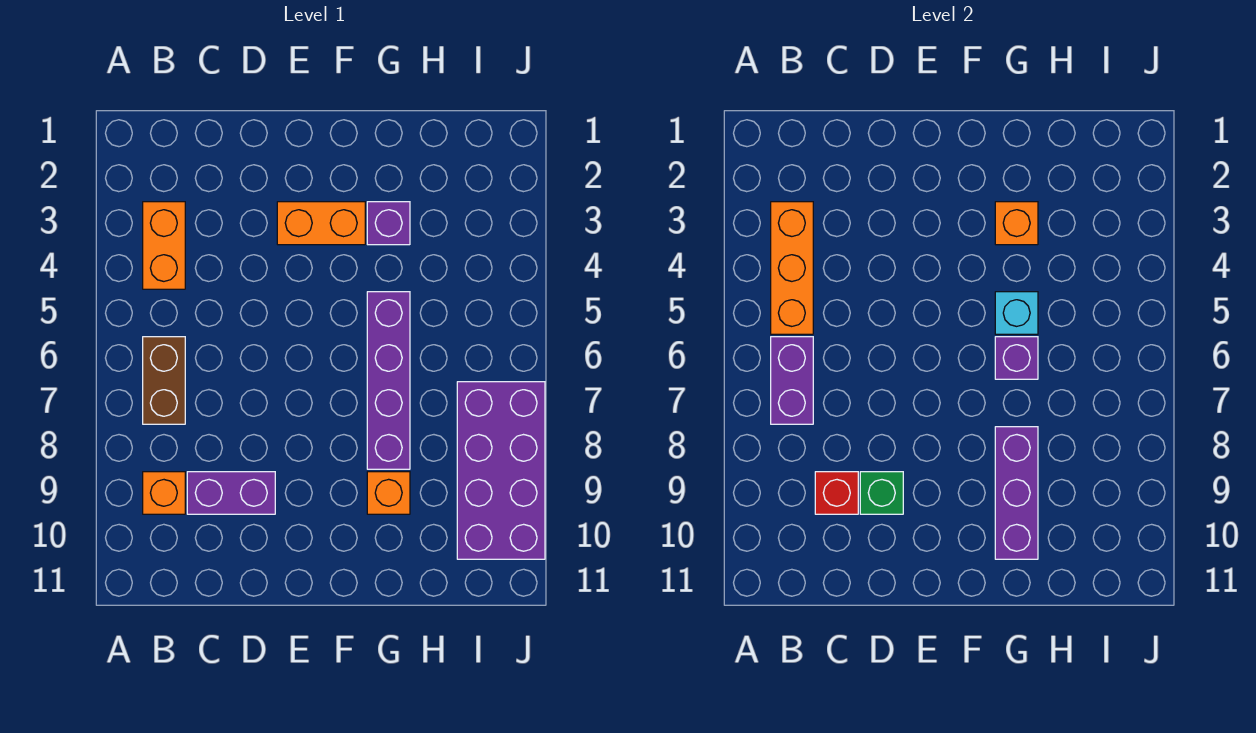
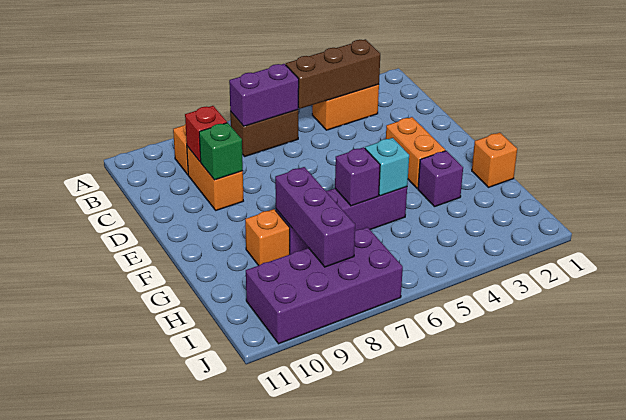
orange brick B3:B5 level 2 -> brown brick B3:B5 level 2
purple brick C9:D9 level 1 -> orange brick C9:D9 level 1
orange brick G3 level 2 -> orange brick G1 level 1
purple brick G8:G10 level 2 -> purple brick G8:I8 level 2

